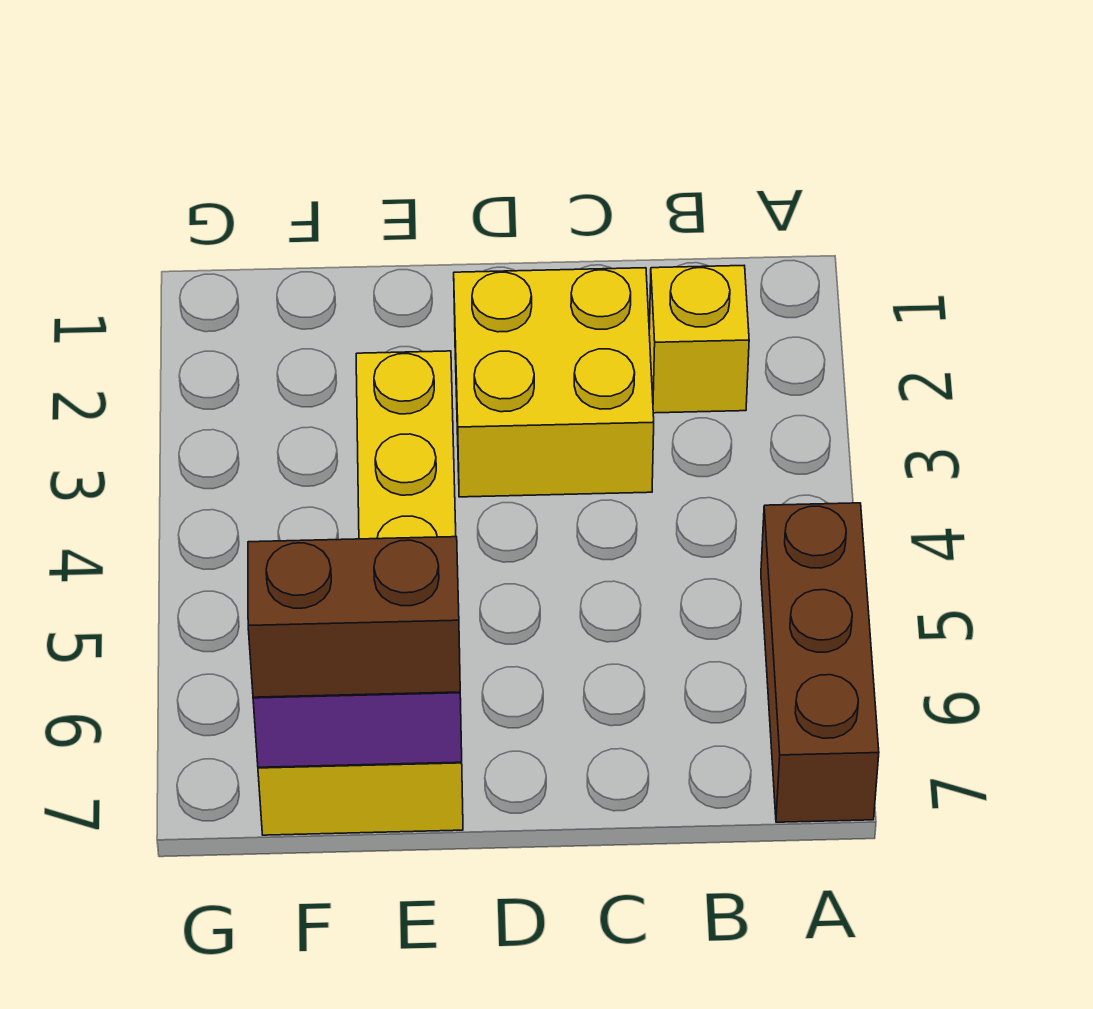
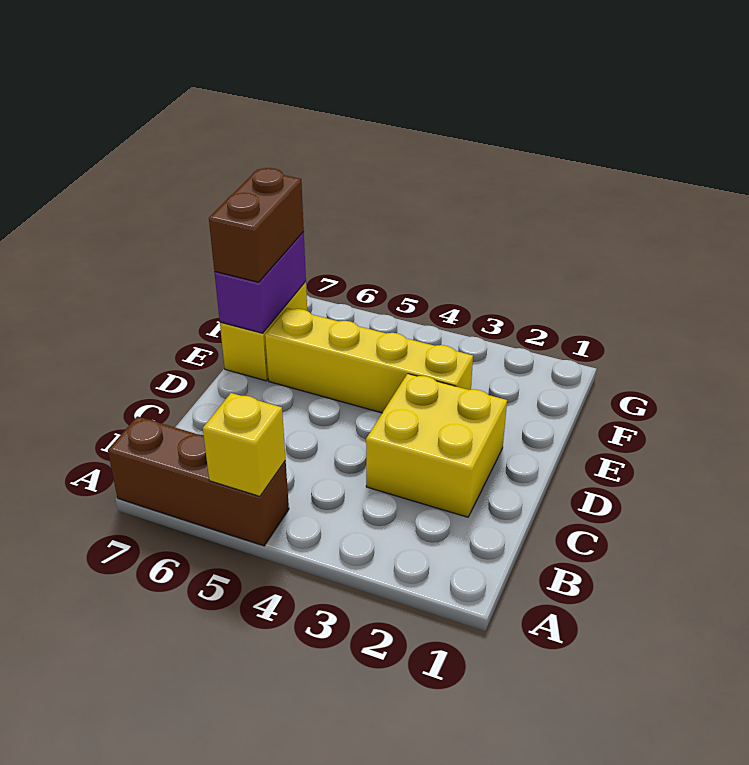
yellow brick B2 level 1 -> yellow brick A5 level 2

